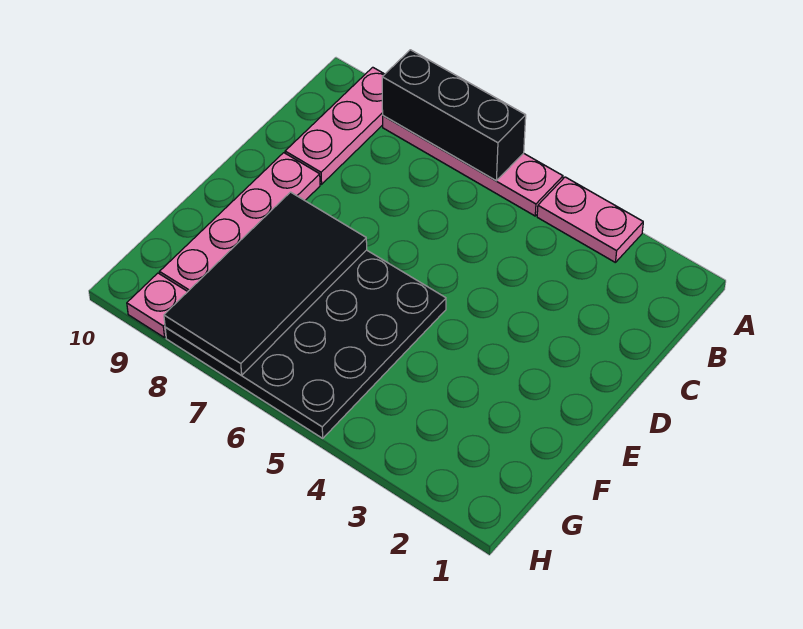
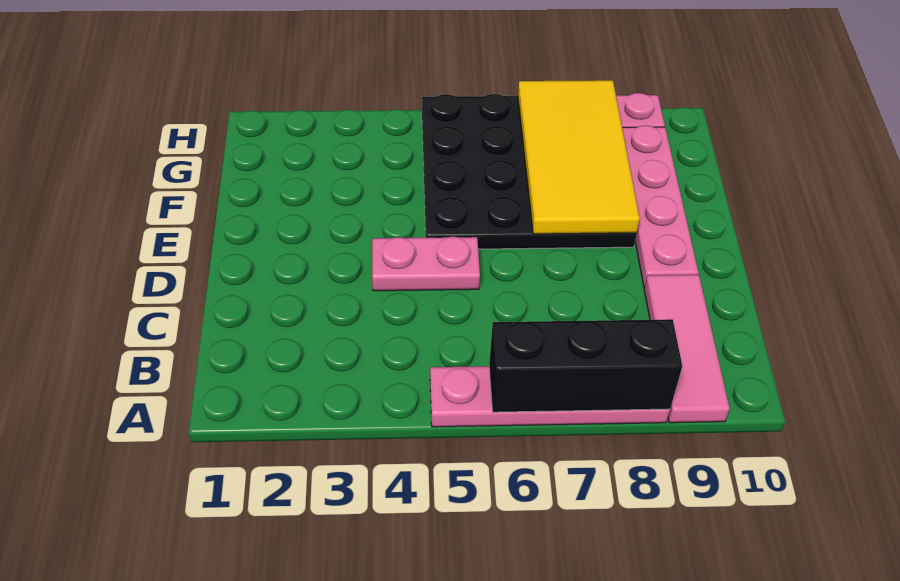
pink plate A3:A4 level 1 -> pink plate D4:D5 level 1
pink plate A9:C9 level 1 -> pink tile A9:C9 level 1
black tile E7:H8 level 2 -> yellow tile E7:H8 level 2

